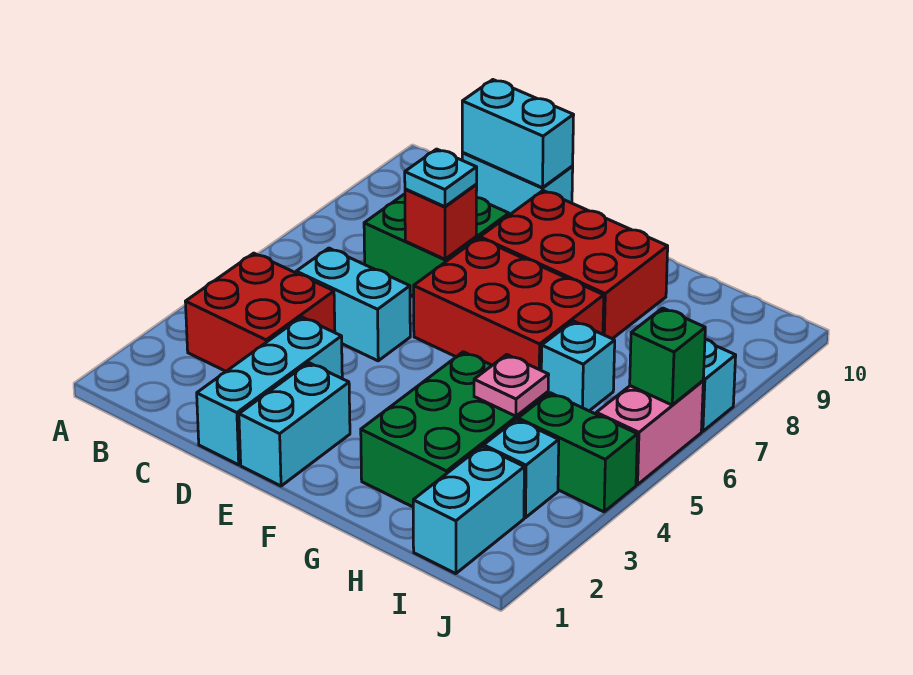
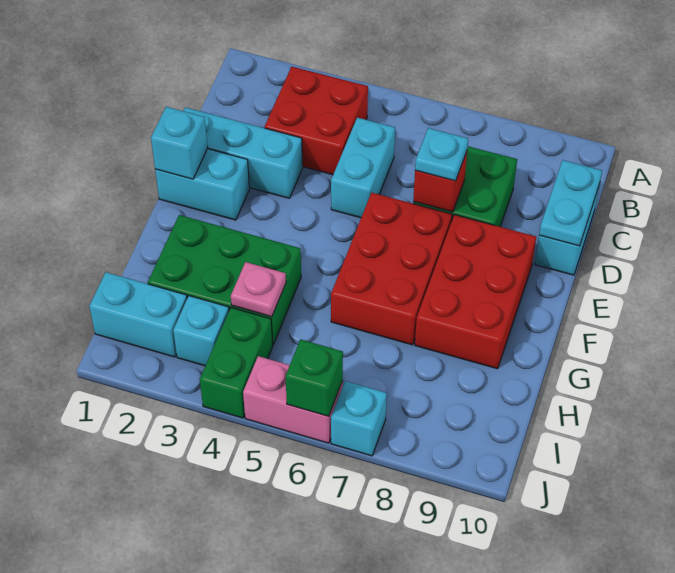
cyan brick C10:D10 level 2 -> cyan plate C10:D10 level 2
cyan brick H6 level 1 -> cyan brick E1 level 2

